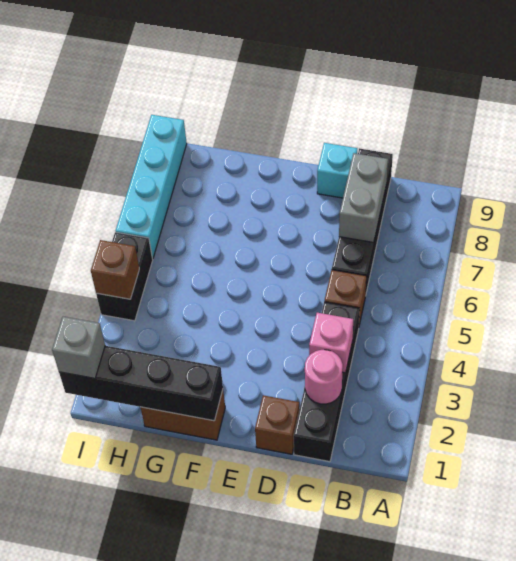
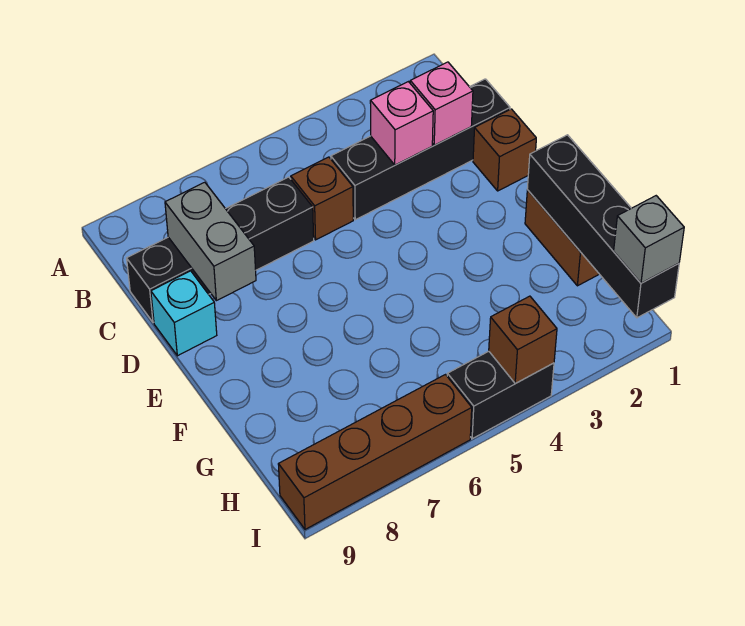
pink round brick C2 level 2 -> pink brick C2 level 2
grey brick C7:C8 level 2 -> grey brick C8:D8 level 2
cyan brick I6:I9 level 1 -> brown brick I6:I9 level 1

